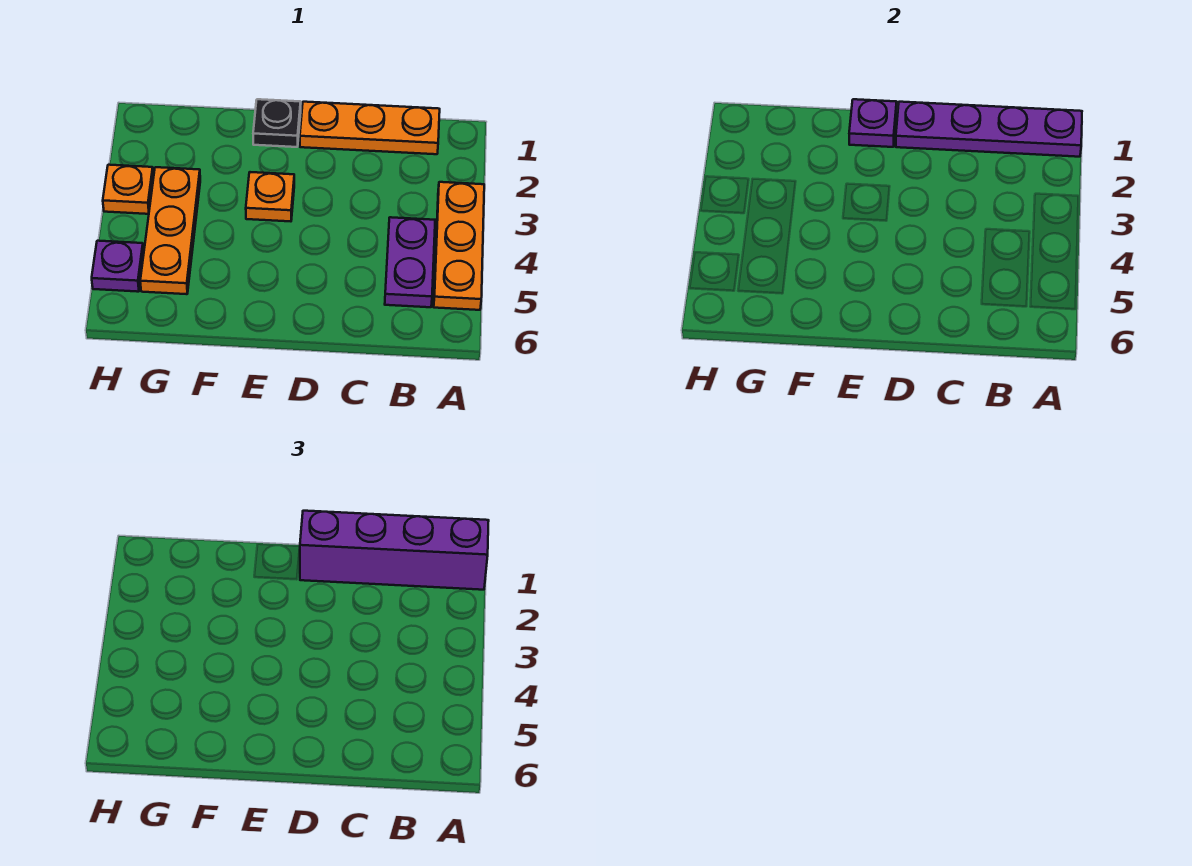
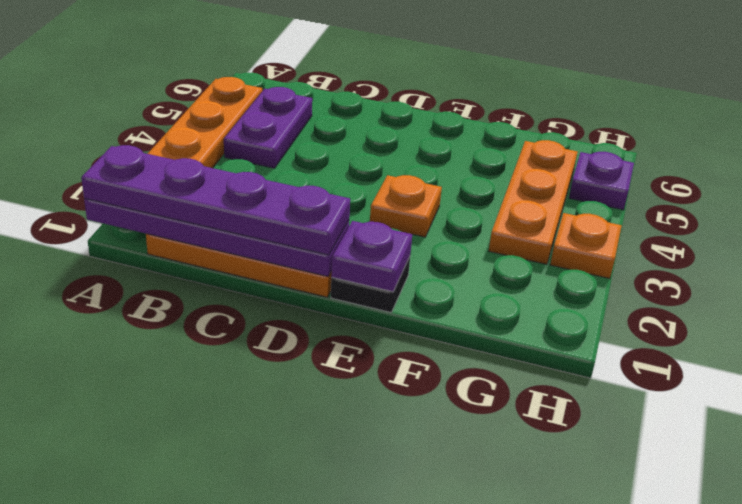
purple brick A1:D1 level 3 -> purple plate A1:D1 level 3

